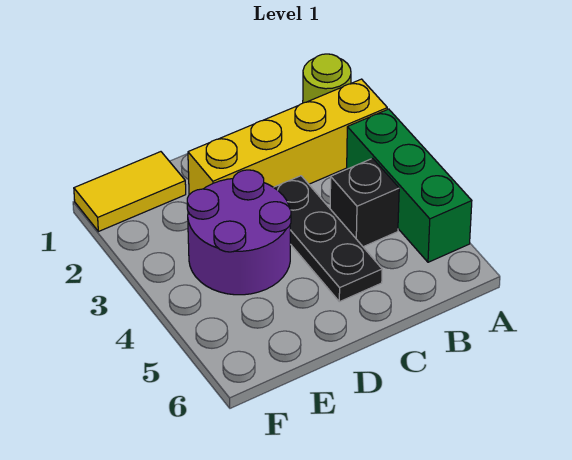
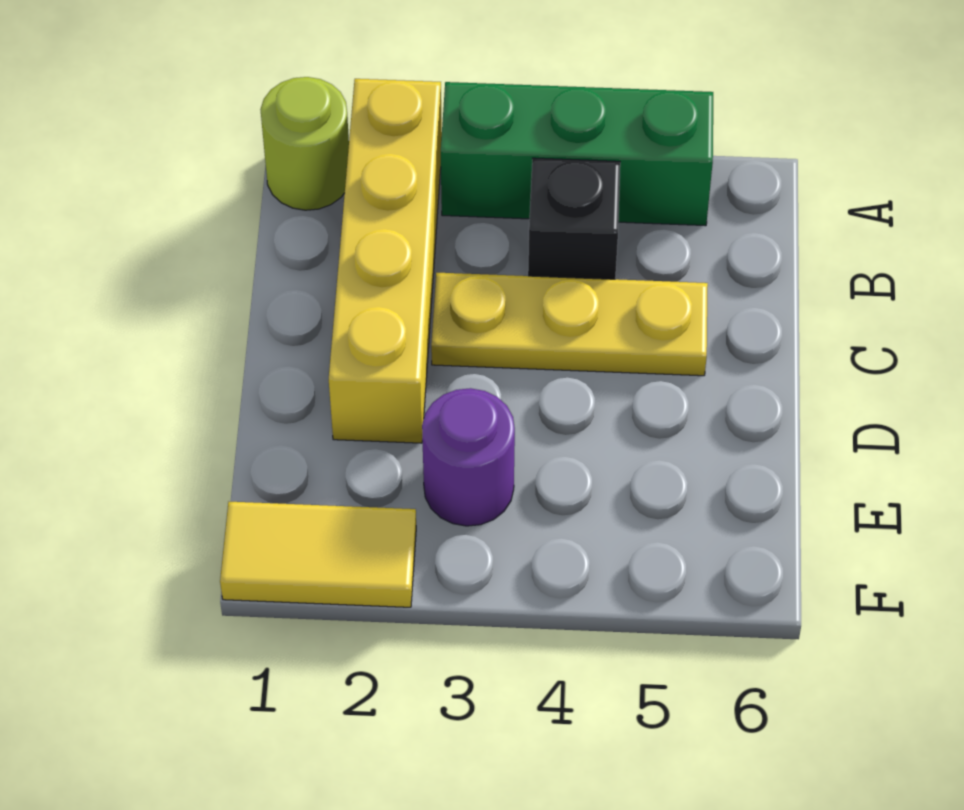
black plate C3:C5 level 1 -> yellow plate C3:C5 level 1
purple round brick D3:E4 level 1 -> purple round brick E3 level 1
yellow tile E1:F1 level 1 -> yellow tile F1:F2 level 1

